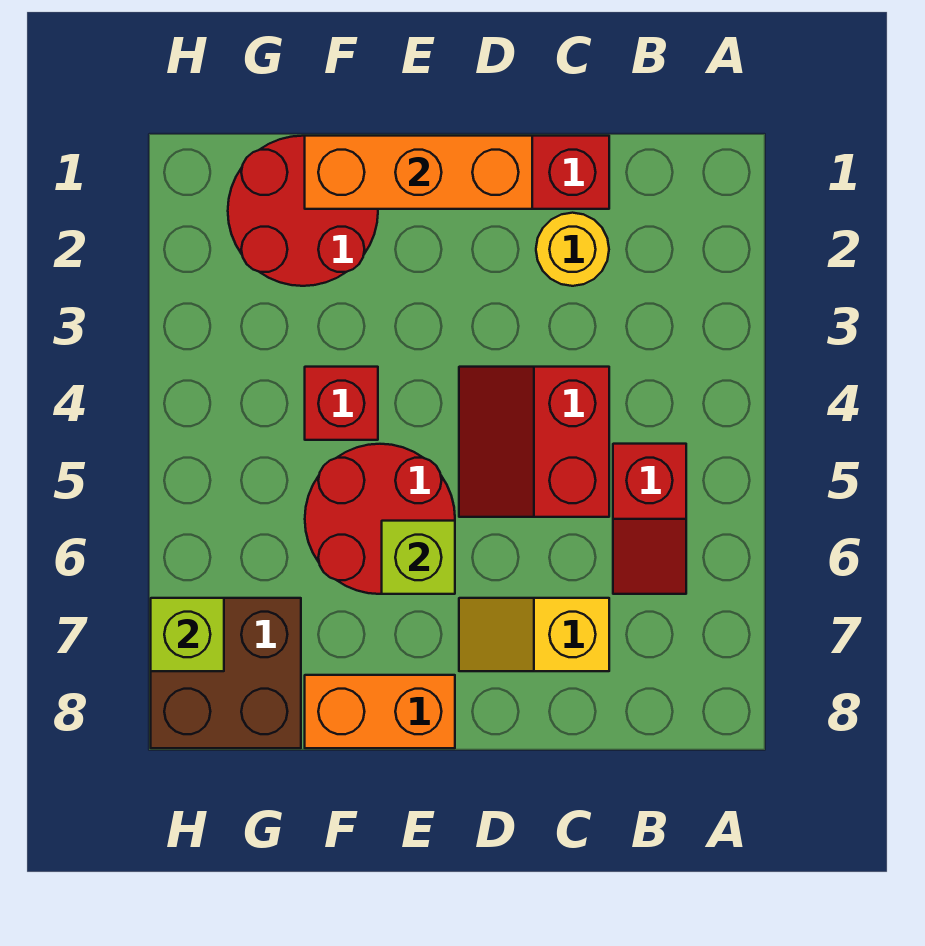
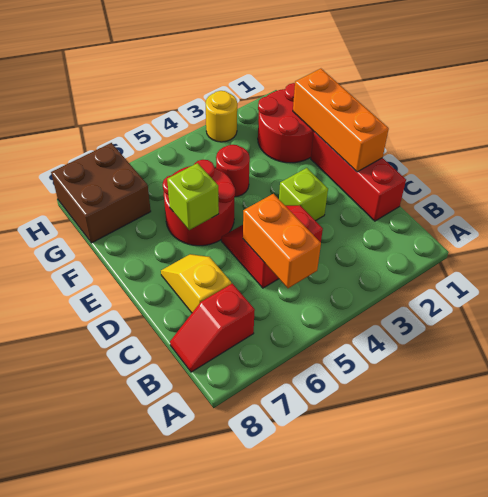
red slope B5:B6 level 1 top 5 -> red slope B7:B8 level 1 top 7
yellow round brick C2 level 1 -> yellow round brick H3 level 1
orange brick E8:F8 level 1 -> orange brick B5:C5 level 2
red brick F4 level 1 -> red round brick F4 level 1
lime brick H7 level 2 -> lime brick D3 level 1

